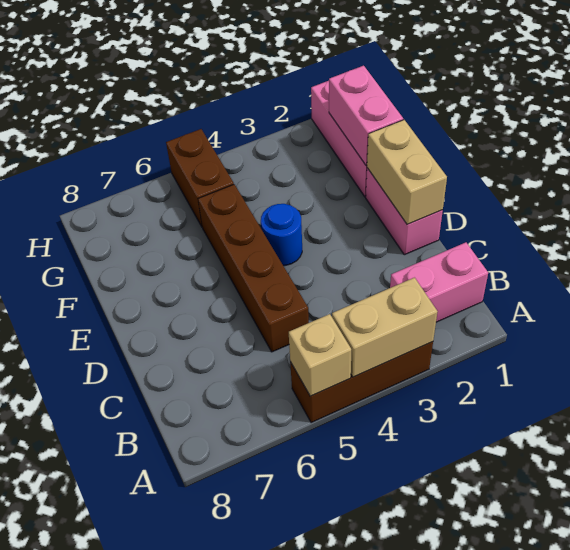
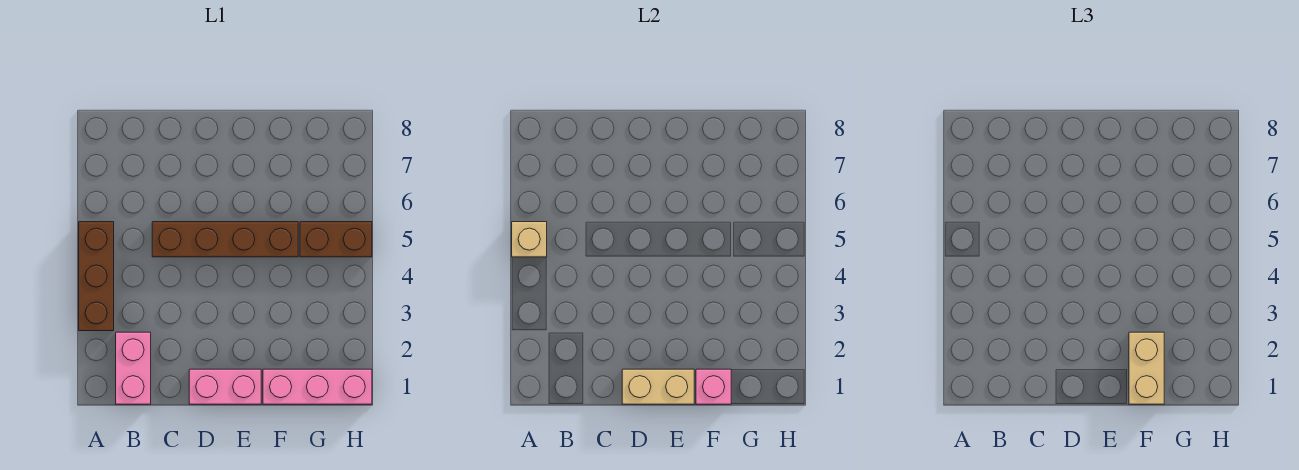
tan brick A3:A4 level 2 -> tan brick F1:F2 level 3
blue round brick E4 level 1 -> none
pink brick F1:G1 level 2 -> pink brick F1 level 2

